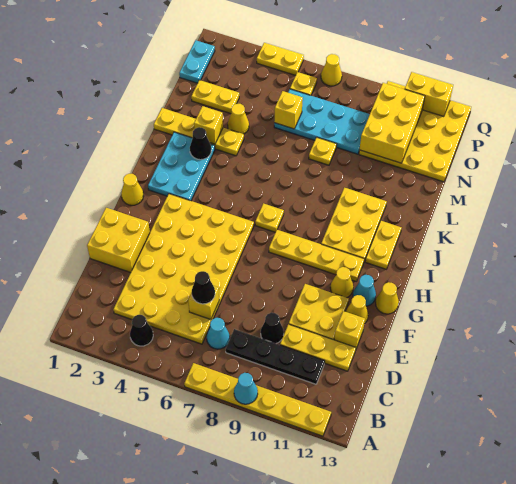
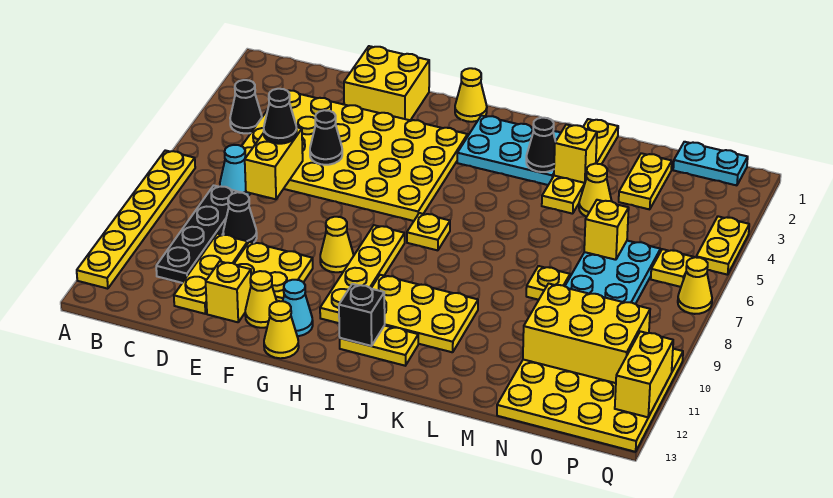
cyan cone A9 level 2 -> none
yellow brick D6 level 2 -> yellow brick D6:D7 level 2
none -> black cone E5 level 2
yellow cone G11 level 1 -> yellow cone G9 level 1
none -> black brick I12 level 2

